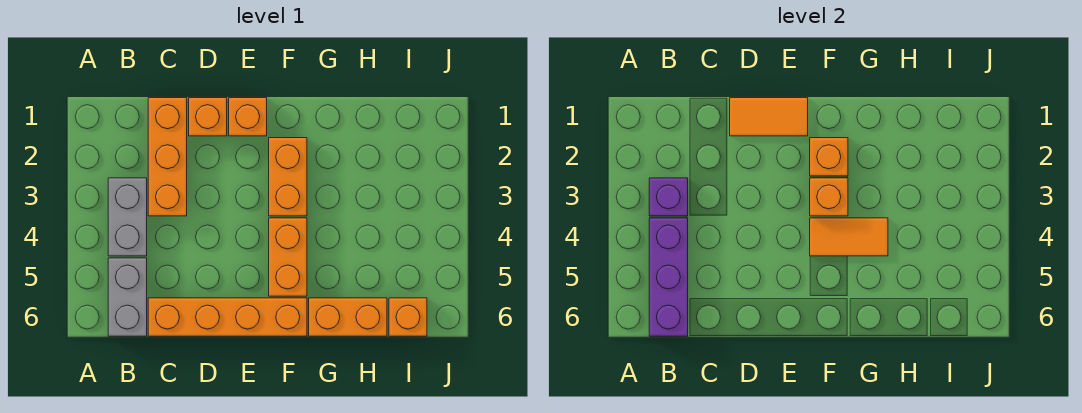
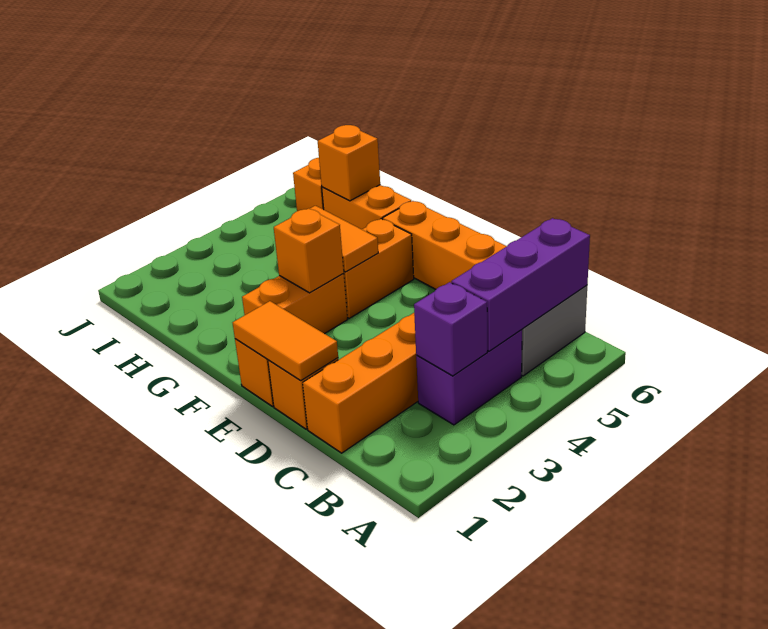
grey brick B3:B4 level 1 -> purple brick B3:B4 level 1
orange brick F2 level 2 -> orange brick H6 level 2

